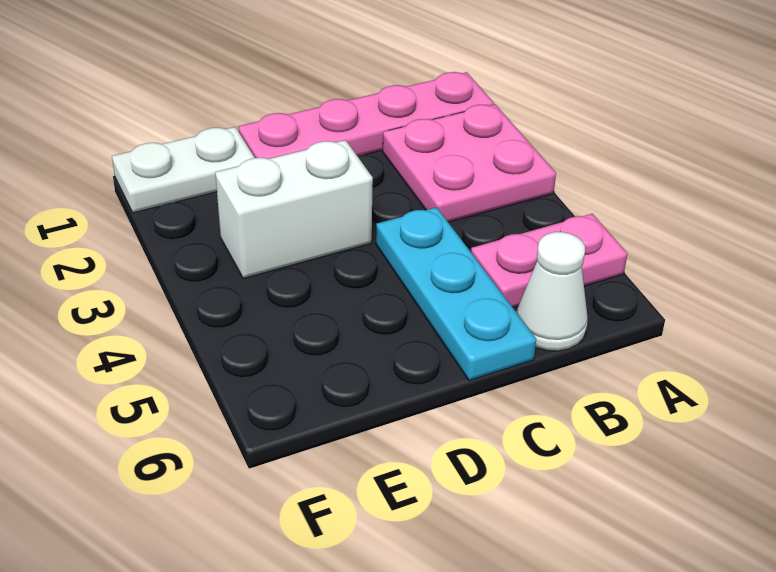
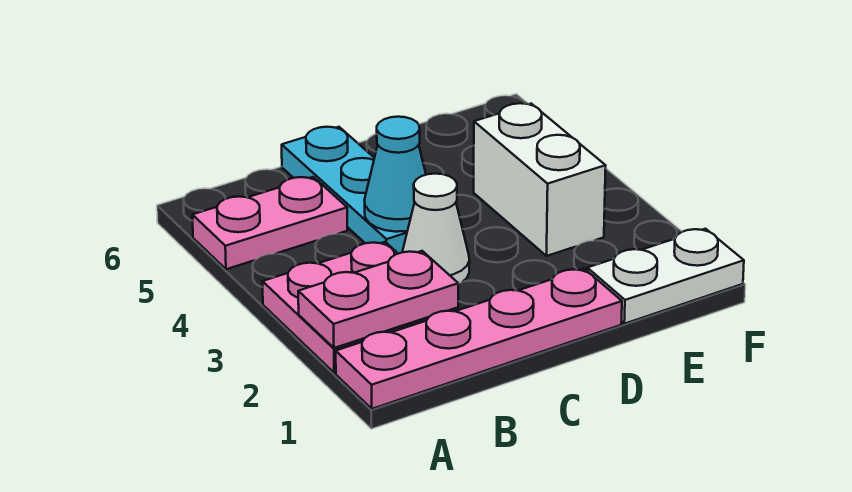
none -> pink plate A2:B2 level 2
white cone B6 level 1 -> white cone C3 level 1
none -> cyan cone C4 level 2
white brick D3:E3 level 1 -> white brick E3:E4 level 1

